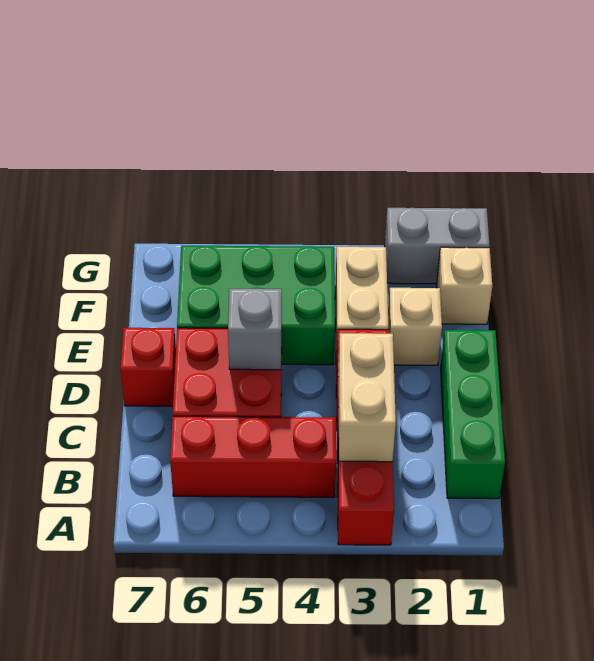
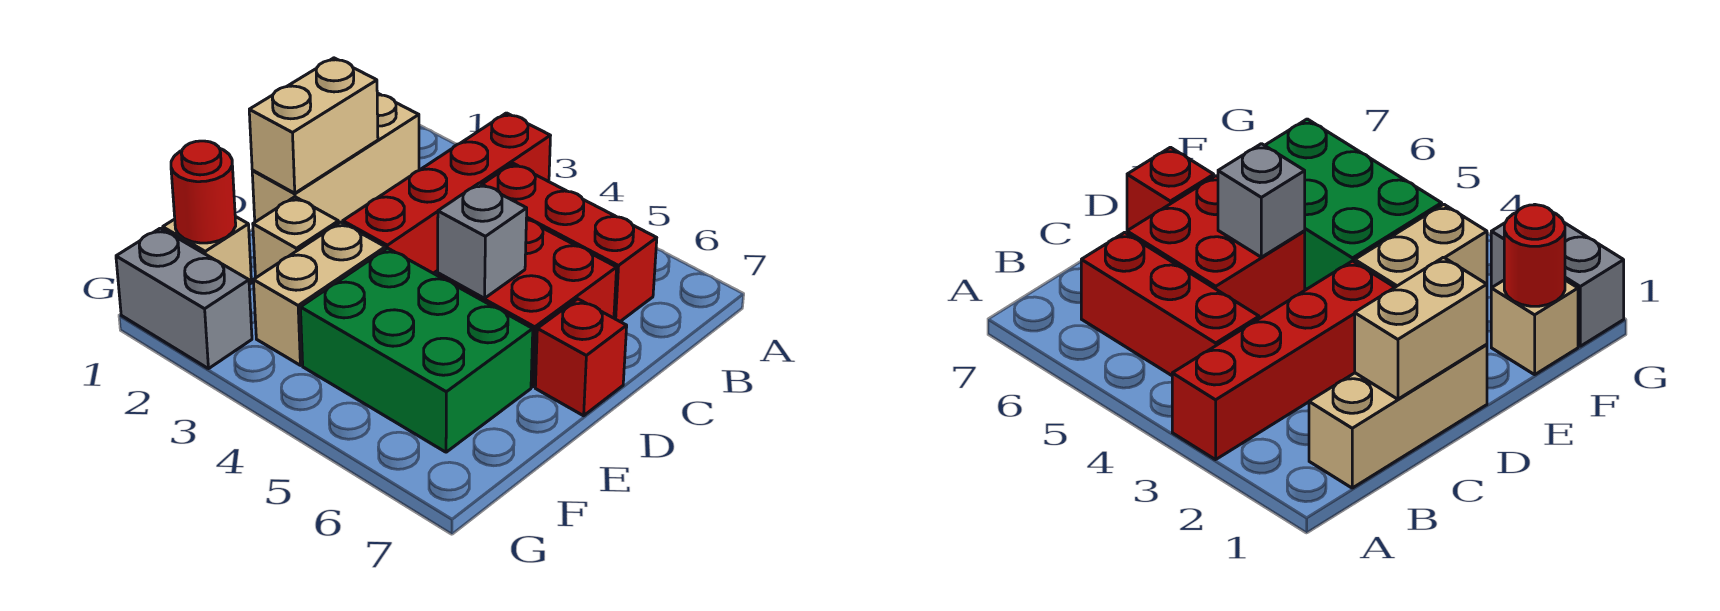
green brick B1:D1 level 1 -> tan brick B1:D1 level 1
tan brick B3:C3 level 2 -> tan brick C1:D1 level 2
none -> red round brick F1 level 2

